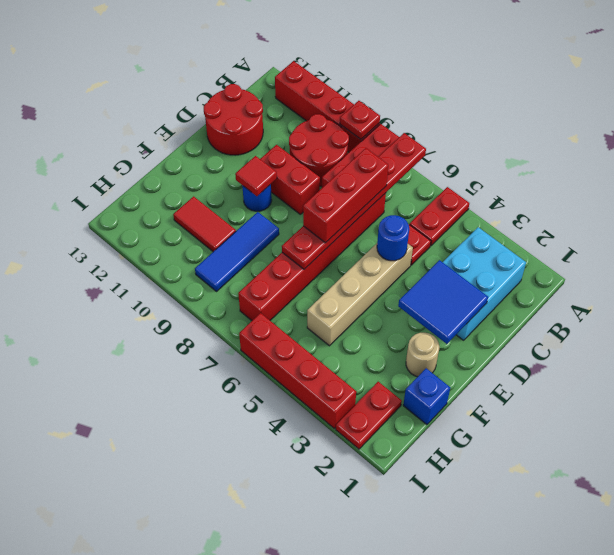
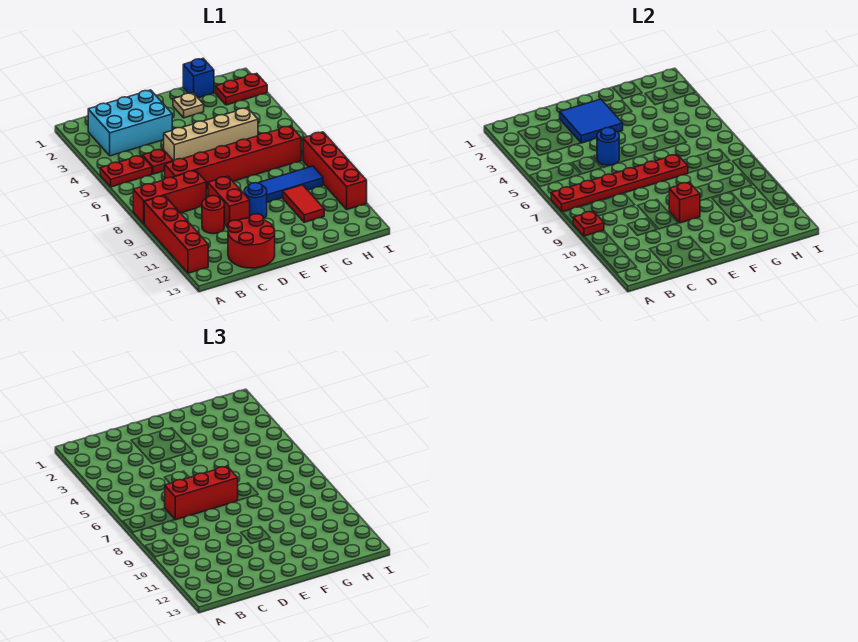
red round brick B9:C10 level 1 -> red round brick C10 level 1
red tile E10 level 2 -> red brick E10 level 2
tan round brick F2 level 1 -> tan plate F2 level 1
red brick I3:I6 level 1 -> red brick I8:I11 level 1

